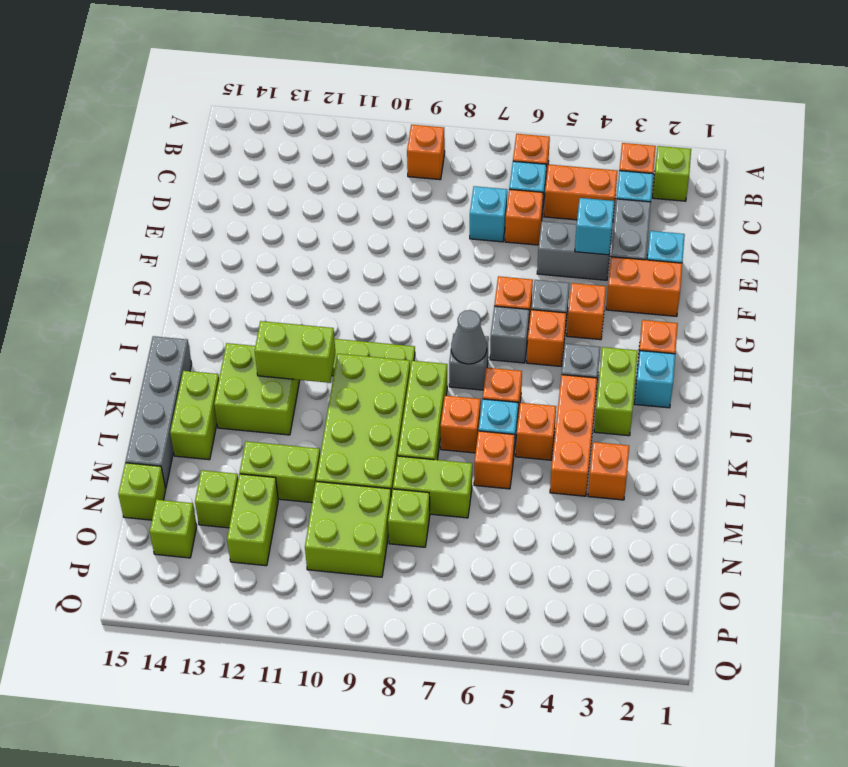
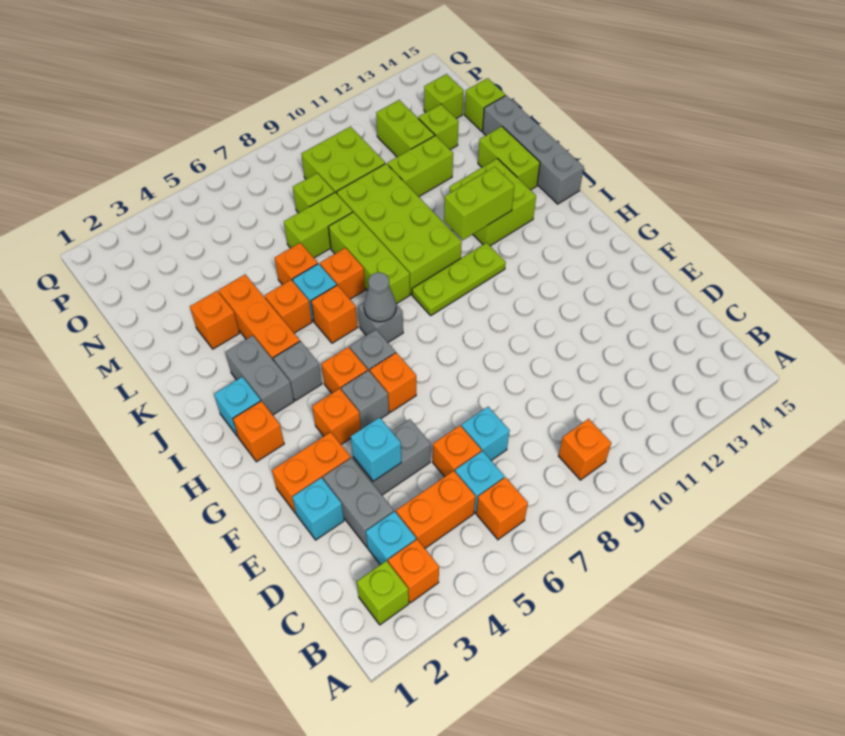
lime brick I3:J3 level 1 -> grey brick I3:J3 level 1

